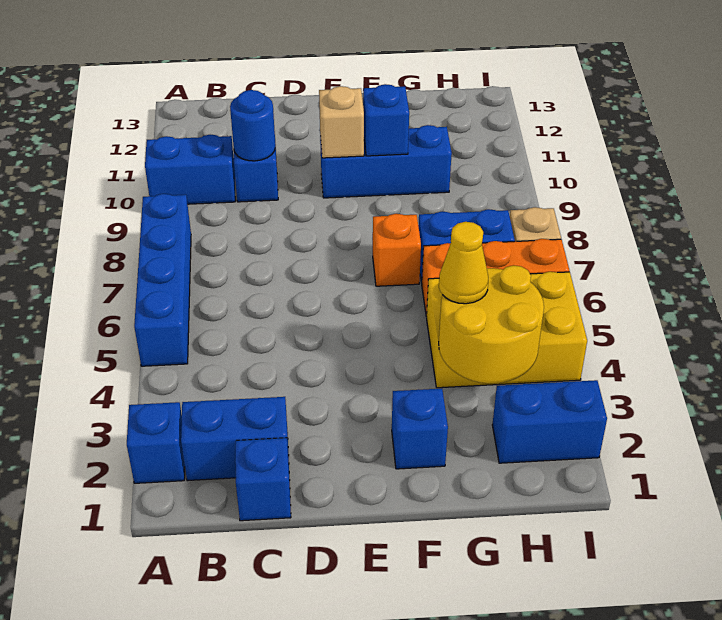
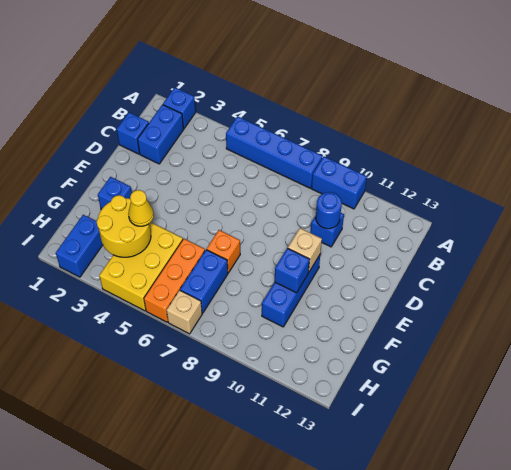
blue brick A10:B10 level 1 -> blue brick A9:A10 level 1

